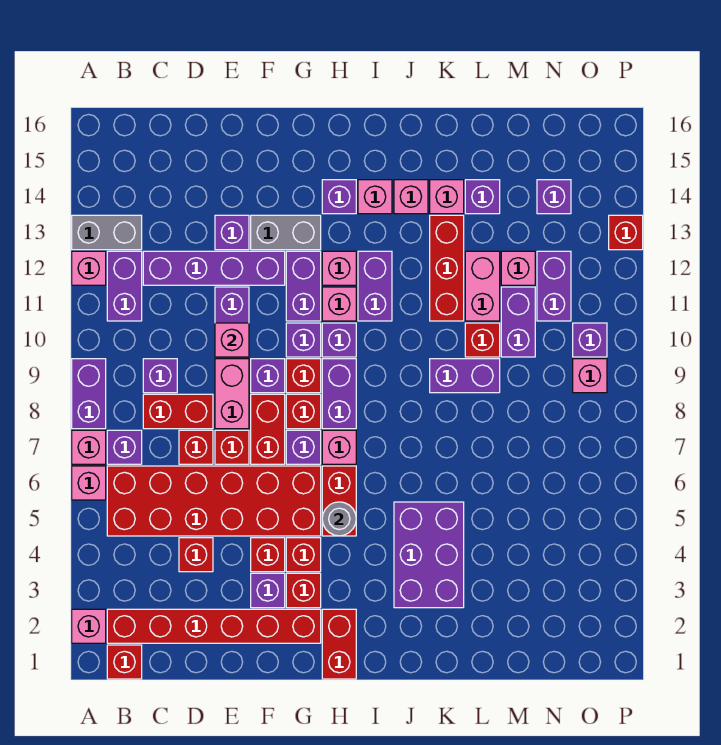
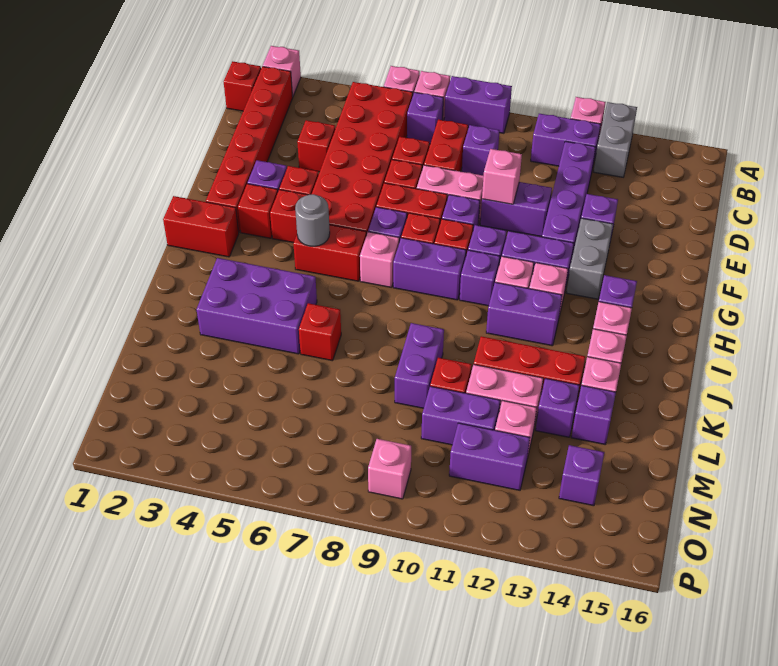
purple brick O10 level 1 -> purple brick L13 level 1
red brick P13 level 1 -> red brick K6 level 1

